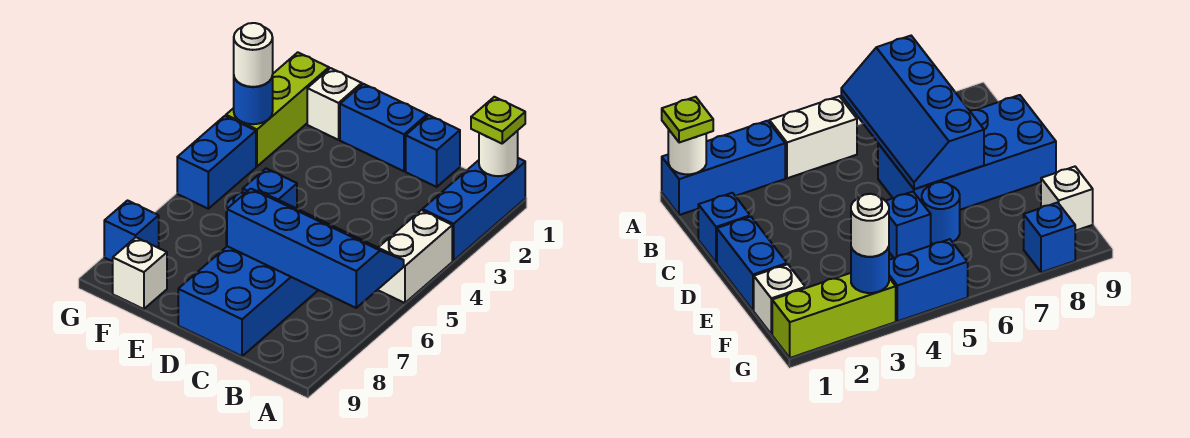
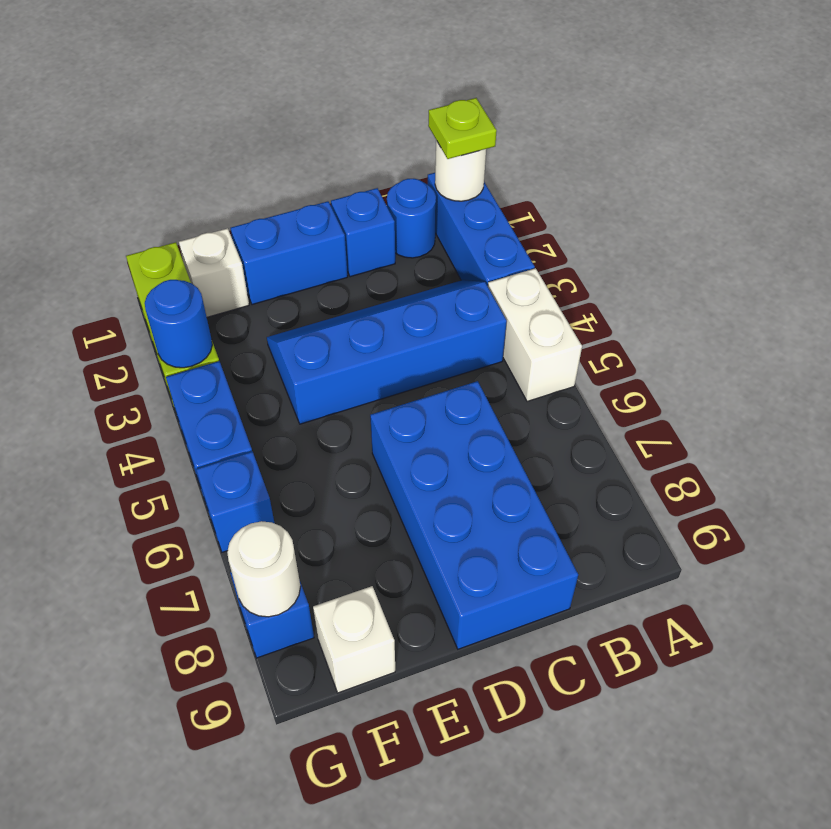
blue slope A6:D7 level 2 top 7 -> blue slope B3:E4 level 1 top 4
blue brick E5 level 1 -> blue brick G6 level 1
blue round brick E6 level 1 -> blue round brick B1 level 1
white round brick G3 level 3 -> white round brick G8 level 2

